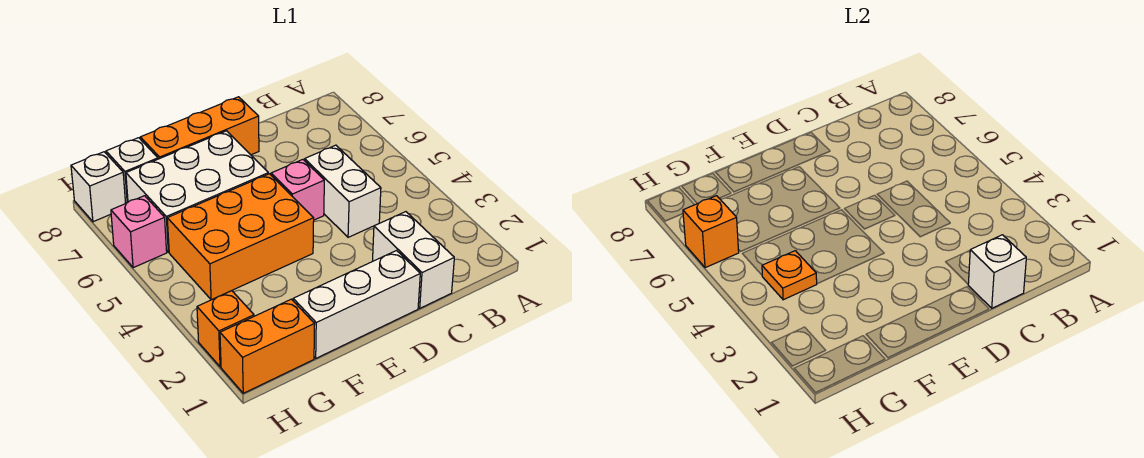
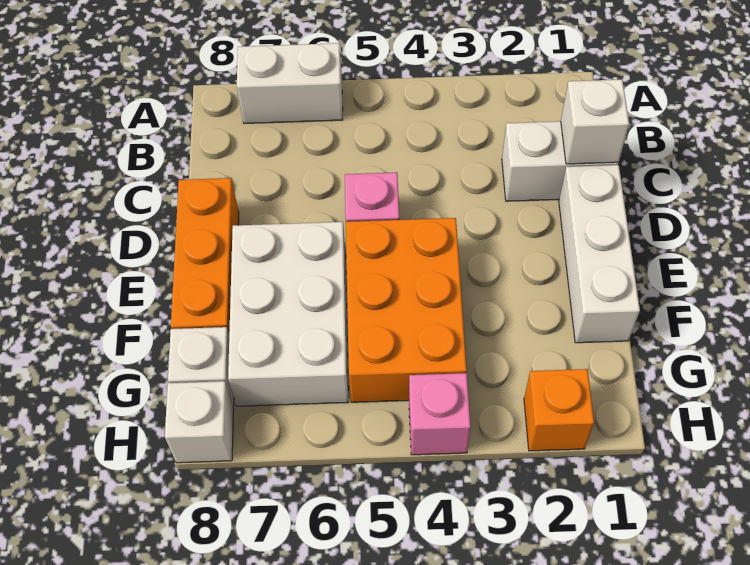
white brick C4:C5 level 1 -> white brick A6:A7 level 1
orange brick G1:H1 level 1 -> none
orange plate G4 level 2 -> none
pink brick H6 level 1 -> pink brick H4 level 1
orange brick H6 level 2 -> none

